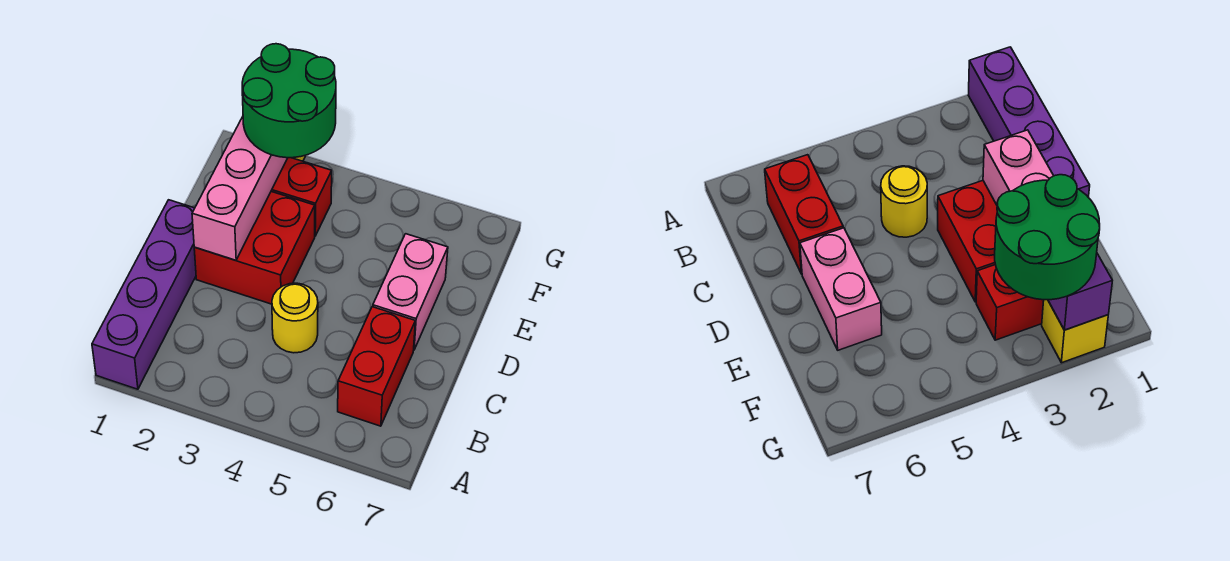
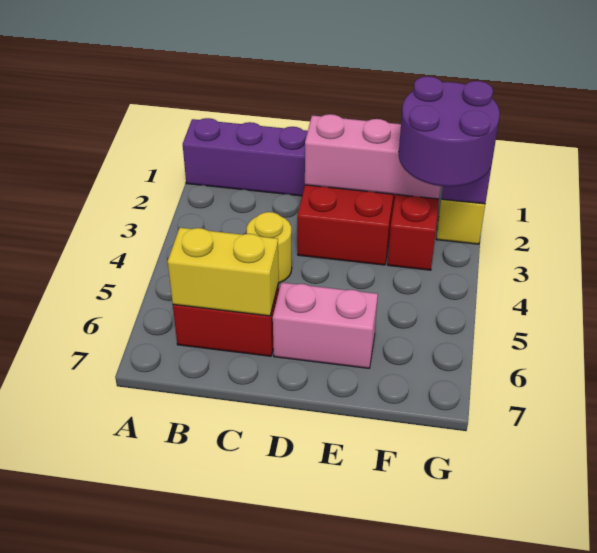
none -> yellow brick B6:C6 level 2
green round brick F2:G3 level 3 -> purple round brick F2:G3 level 3

